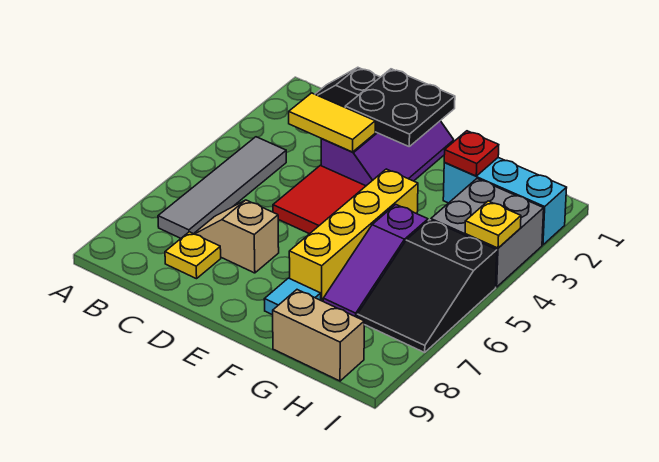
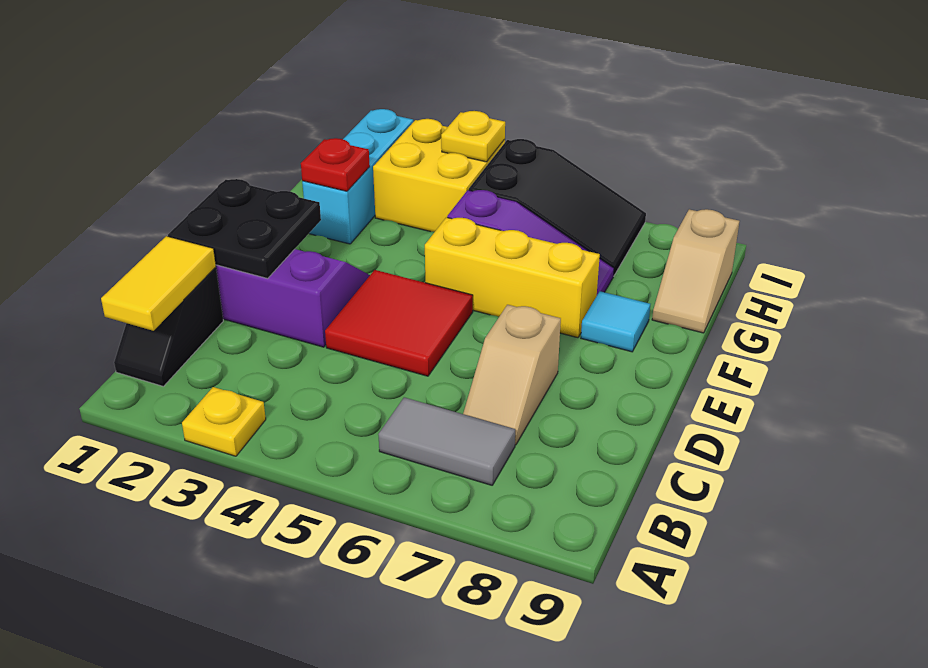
grey tile B4:B7 level 1 -> grey tile B6:B7 level 1
yellow tile C3:D3 level 2 -> yellow tile B1:C1 level 2
yellow plate C8 level 1 -> yellow plate A3 level 1
yellow brick F4:F7 level 1 -> yellow brick F5:F7 level 1
tan brick G9:H9 level 1 -> tan slope G9:H9 level 1 top H
grey brick H3:I4 level 1 -> yellow brick H3:I4 level 1

